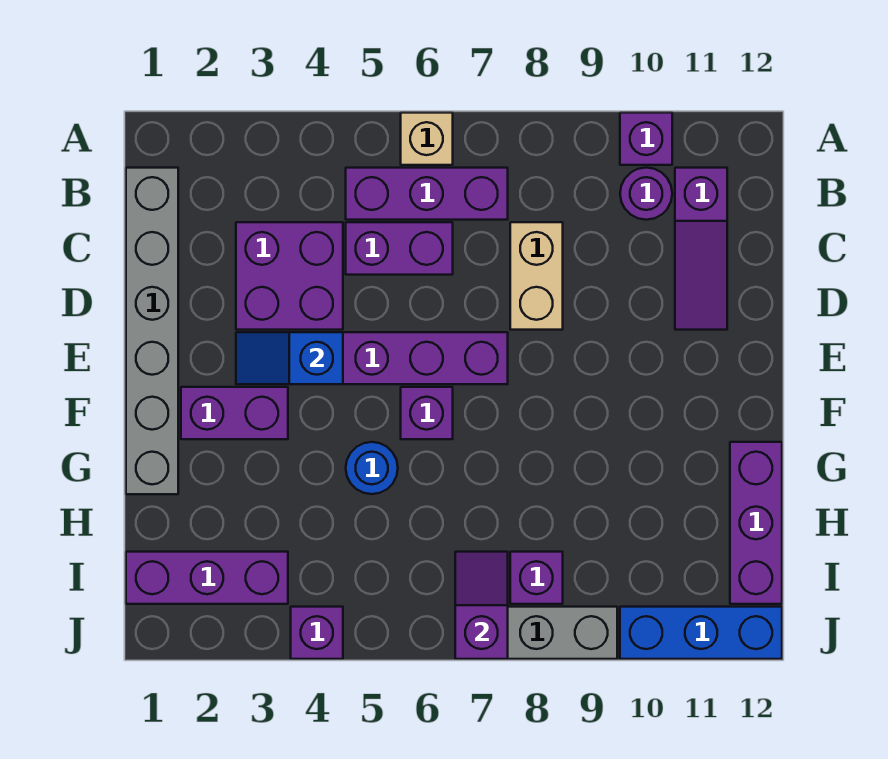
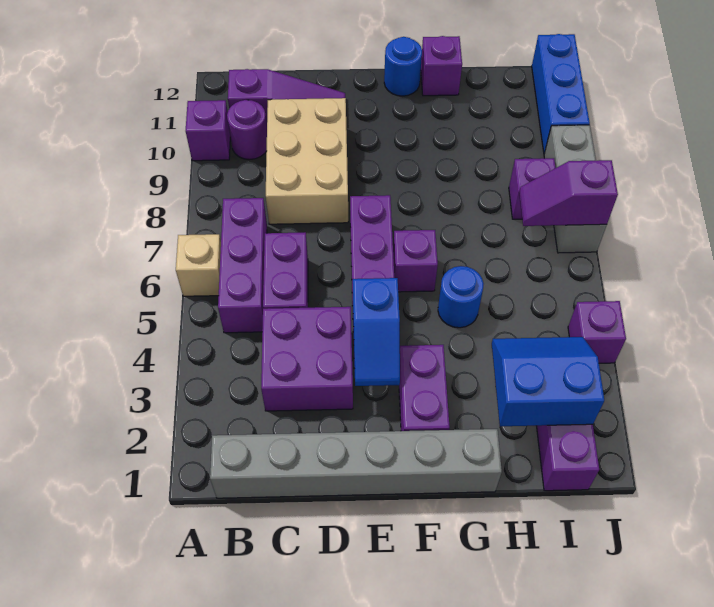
tan brick C8:D8 level 1 -> tan brick C8:D10 level 1
none -> blue round brick F12 level 1
purple brick G12:I12 level 1 -> purple brick G12 level 1
none -> blue slope H2:I3 level 2 top 2

